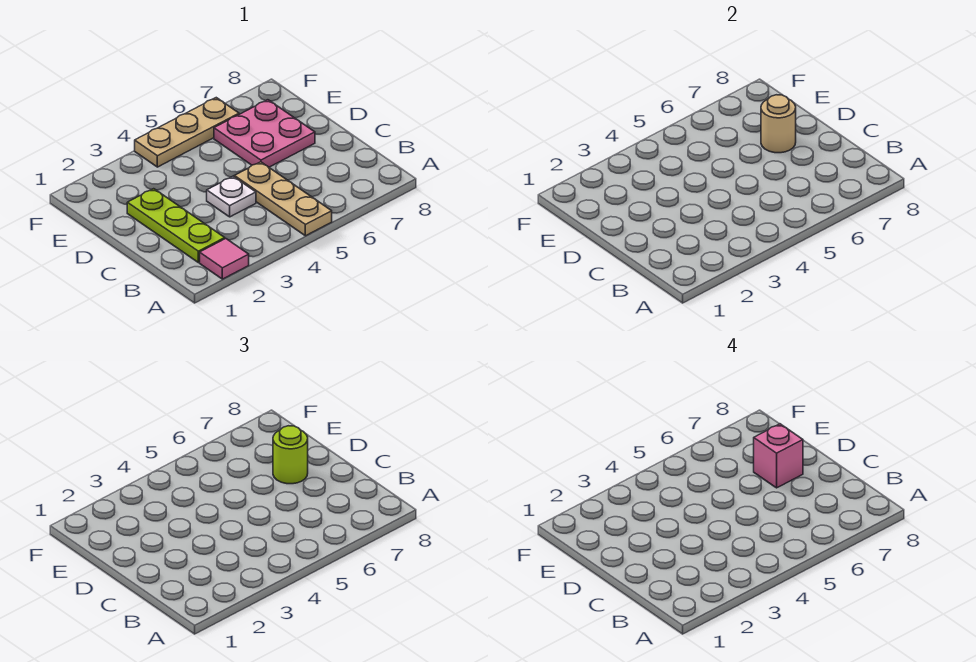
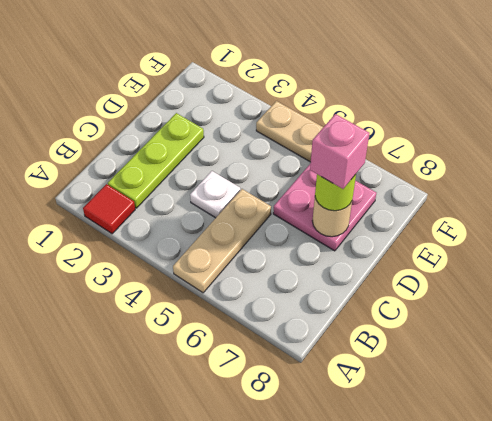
pink tile A2 level 1 -> red tile A2 level 1

